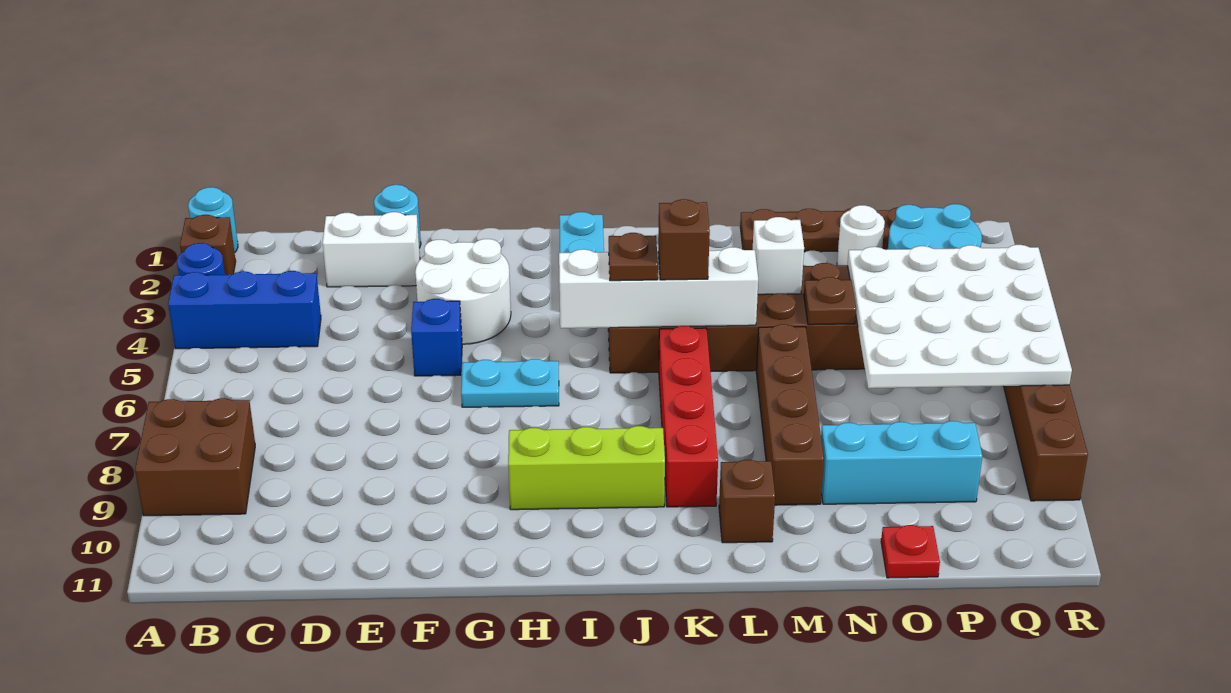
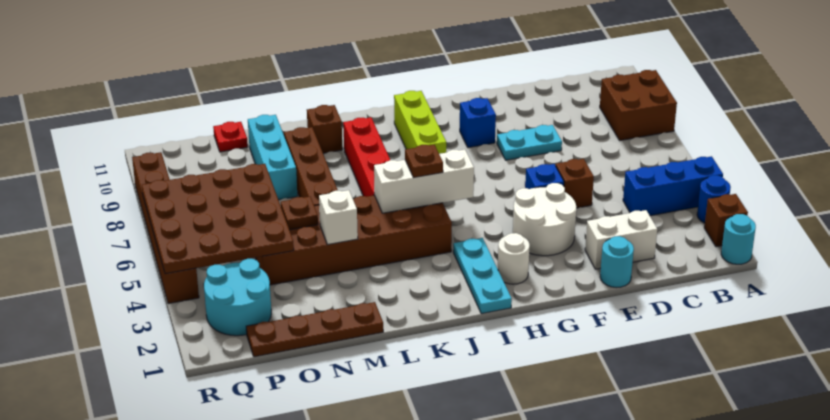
cyan plate G6:H6 level 1 -> cyan plate E8:F8 level 1
none -> blue brick G9 level 1
lime brick H9:J9 level 1 -> lime brick I8:I10 level 1
white brick I5:L5 level 2 -> white brick I5:K5 level 2
brown brick K5 level 3 -> brown brick E5 level 1
cyan brick N9:P9 level 1 -> cyan brick N8:N10 level 1
white round brick O2 level 1 -> white round brick H2 level 1
white plate O4:R7 level 2 -> brown plate O4:R7 level 2

